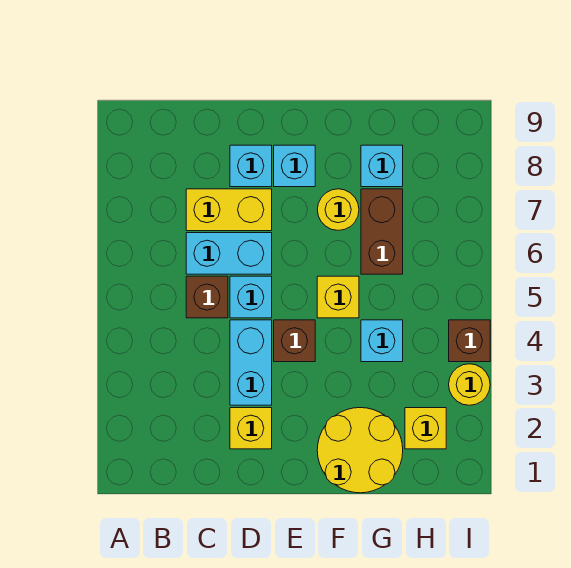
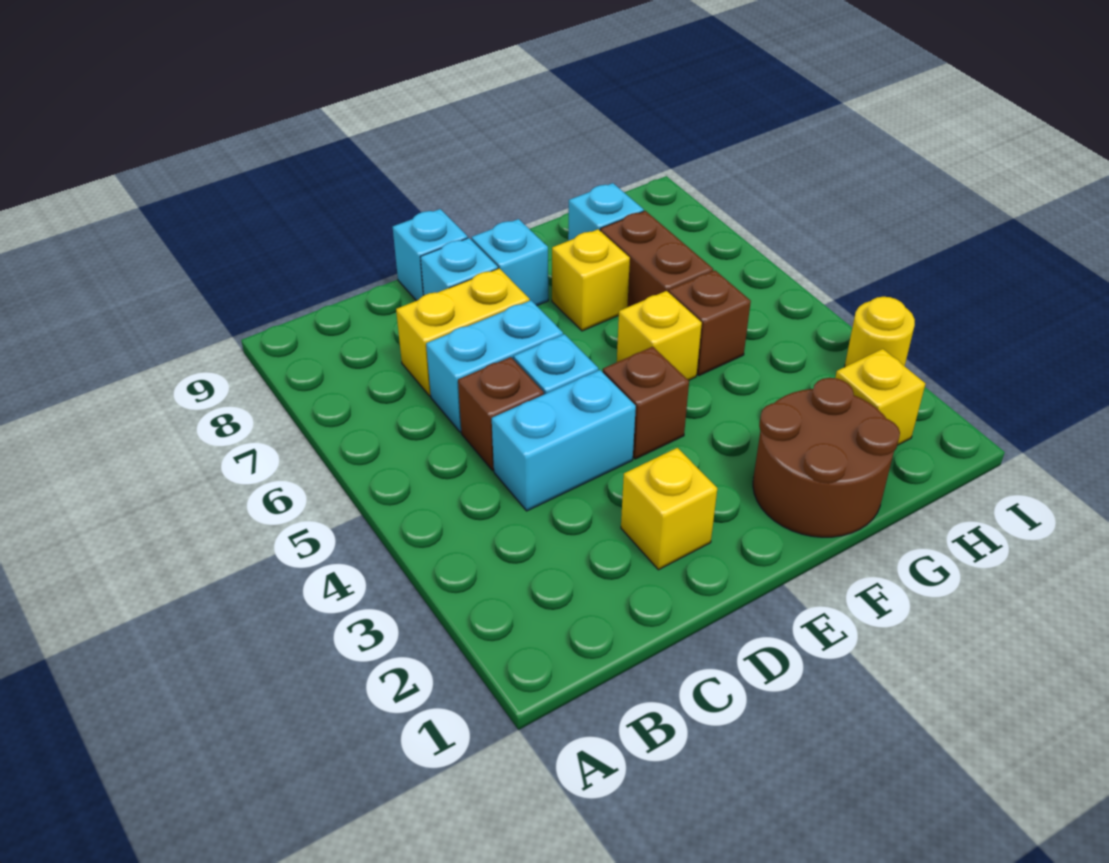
cyan brick D3:D4 level 1 -> cyan brick C4:D4 level 1
yellow round brick F1:G2 level 1 -> brown round brick F1:G2 level 1
yellow round brick F7 level 1 -> yellow brick F7 level 1
cyan brick G4 level 1 -> cyan brick D9 level 1
brown brick I4 level 1 -> brown brick G5 level 1

